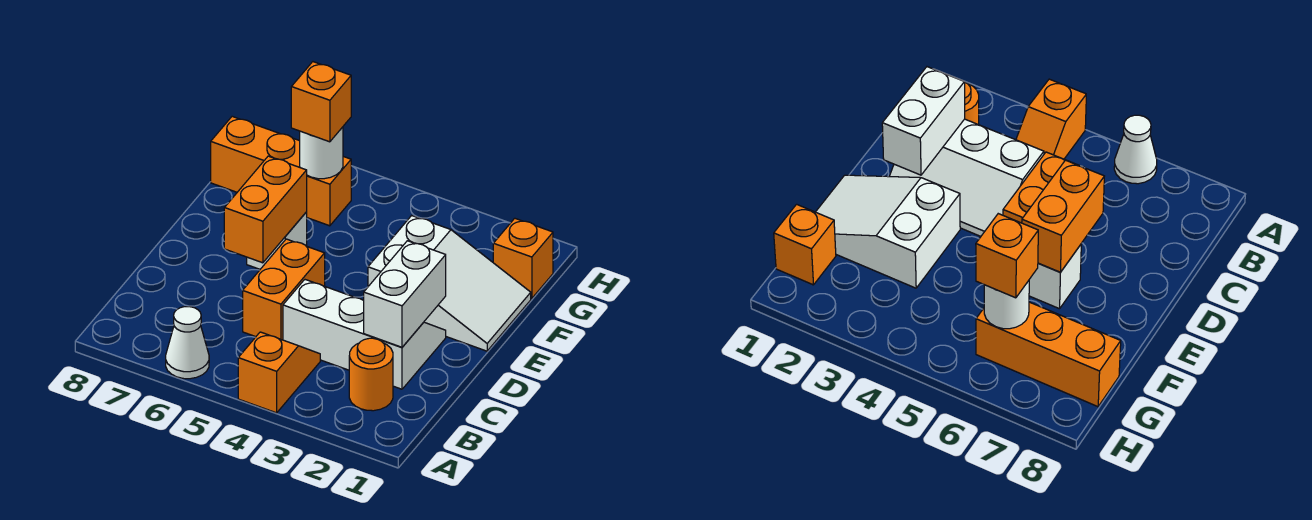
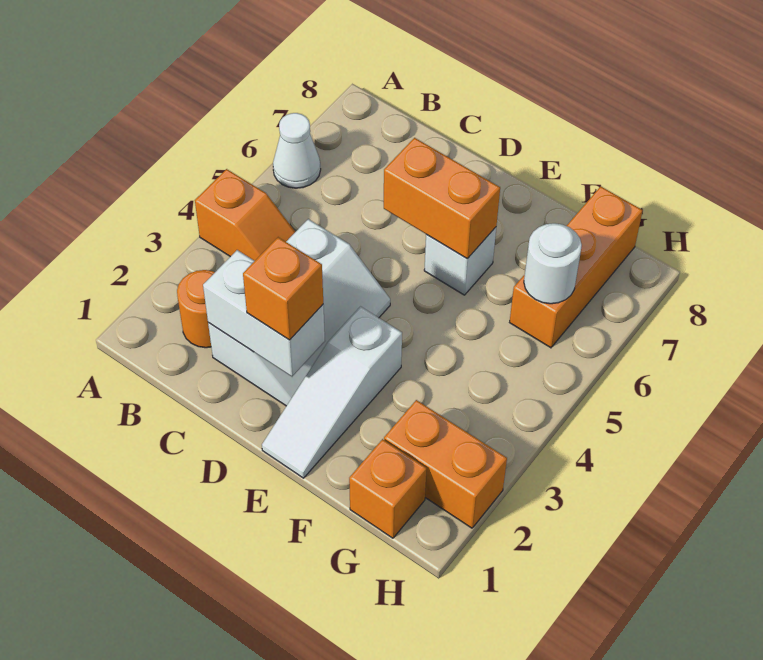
orange brick C5:D5 level 1 -> orange brick G2:H2 level 1
white slope E1:F3 level 1 top 3 -> white slope E1:E3 level 1 top 3
orange brick G6 level 3 -> orange brick D2 level 3

